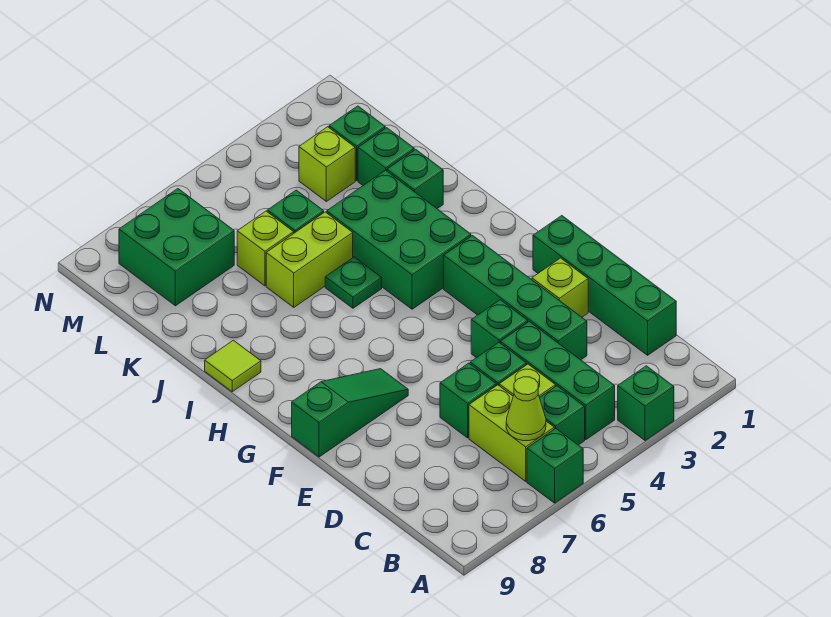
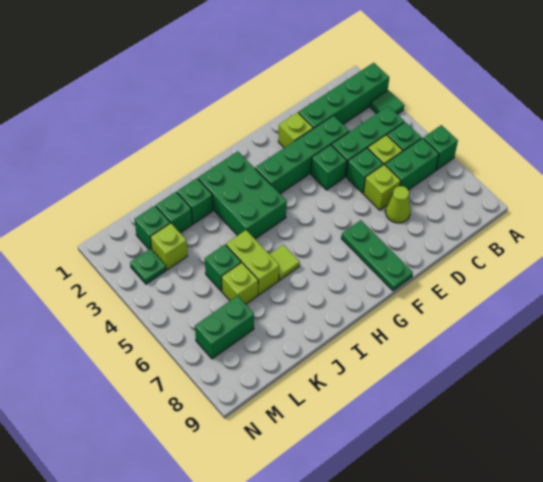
green brick A3 level 1 -> green tile A3 level 1
lime brick B6:C6 level 1 -> green brick B6:C6 level 1
lime cone B6 level 2 -> lime cone D7 level 1
green brick C1:F1 level 1 -> green brick A2:D2 level 1
green brick D6 level 1 -> lime brick D6 level 1
green slope F7:F9 level 1 top 9 -> green plate F7:F9 level 1
green brick H3:J4 level 1 -> green brick H2:I4 level 1
green plate I5 level 1 -> green plate M3 level 1
lime tile I9 level 1 -> lime tile I6 level 1
green brick L7:M8 level 1 -> green brick L7:M7 level 1

